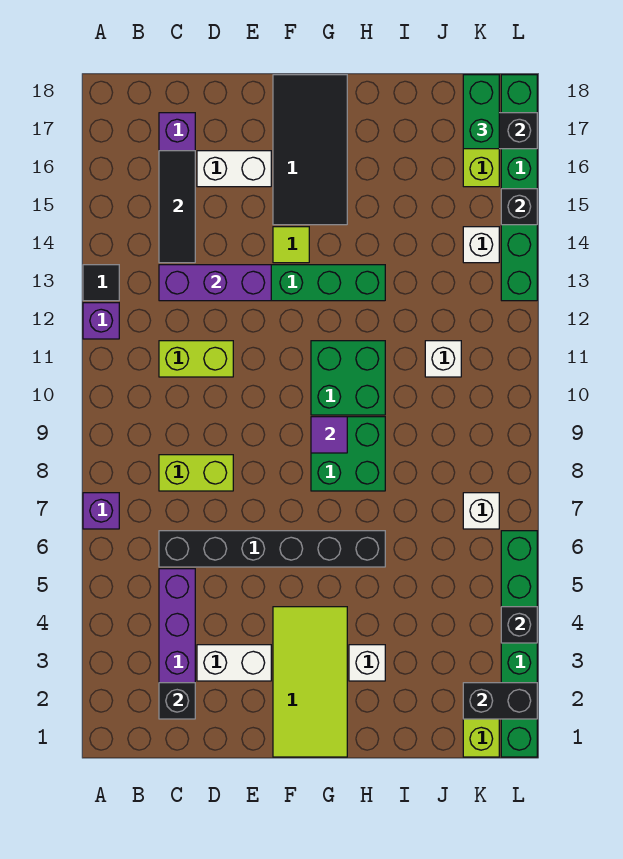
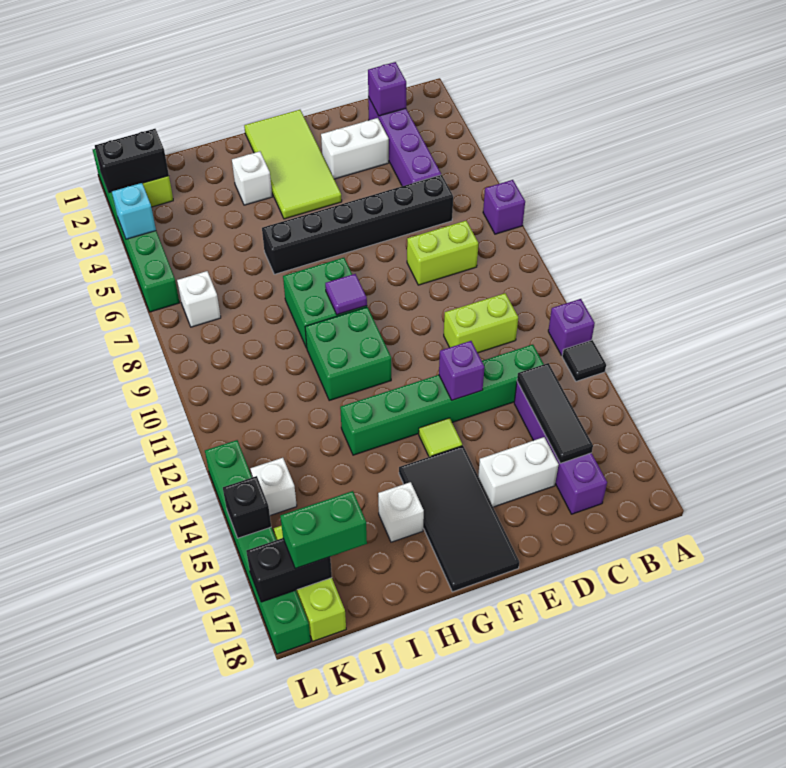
black brick C2 level 2 -> purple brick C2 level 2
purple brick C13:E13 level 2 -> purple brick E13 level 2
white brick J11 level 1 -> white brick H16 level 1
green brick K17:K18 level 3 -> green brick J17:K17 level 3
black brick L4 level 2 -> cyan brick L4 level 2

